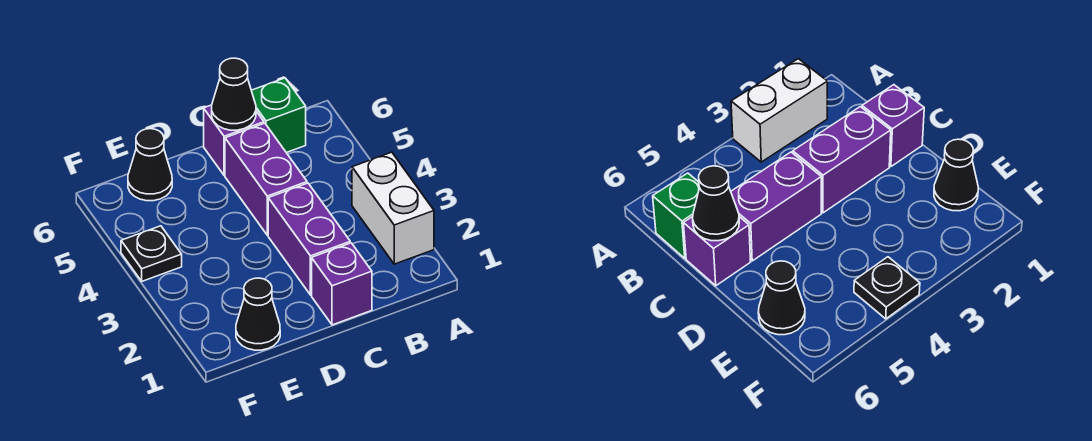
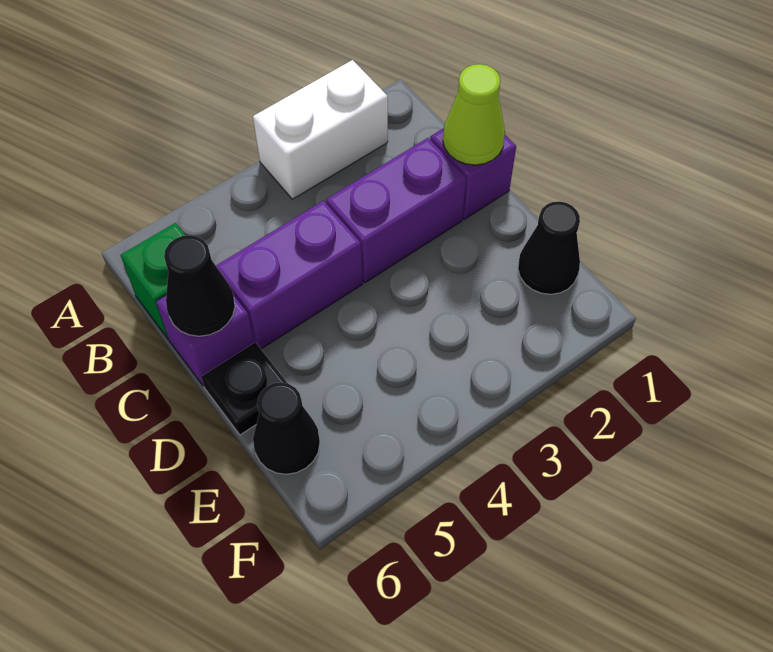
none -> lime cone C1 level 2
black plate F4 level 1 -> black plate D6 level 1

